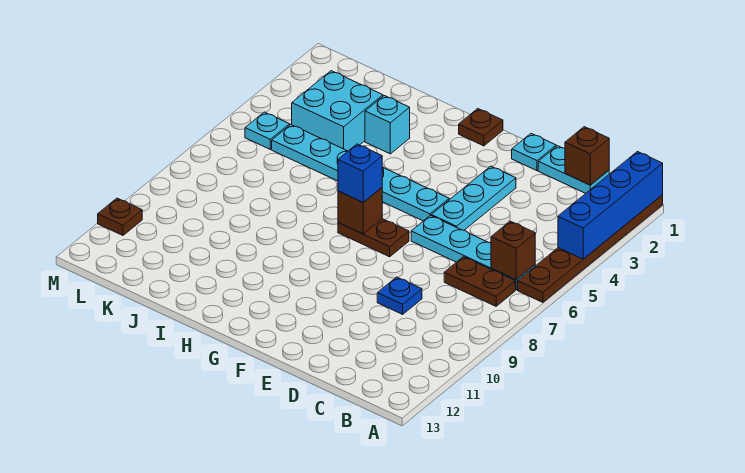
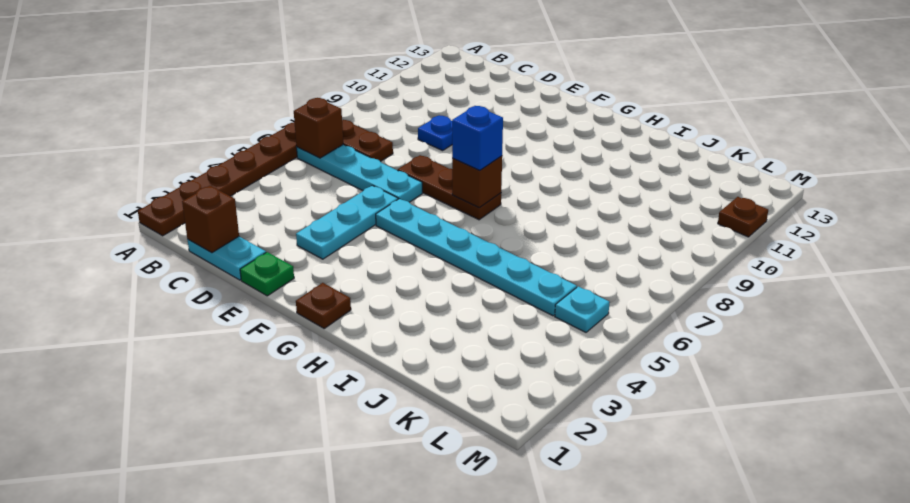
blue brick A1:A4 level 2 -> none
cyan plate E1 level 1 -> green plate E1 level 1
brown plate F7:G7 level 1 -> brown plate E7:G7 level 1
cyan brick I3 level 1 -> none
cyan brick J3:K4 level 1 -> none

